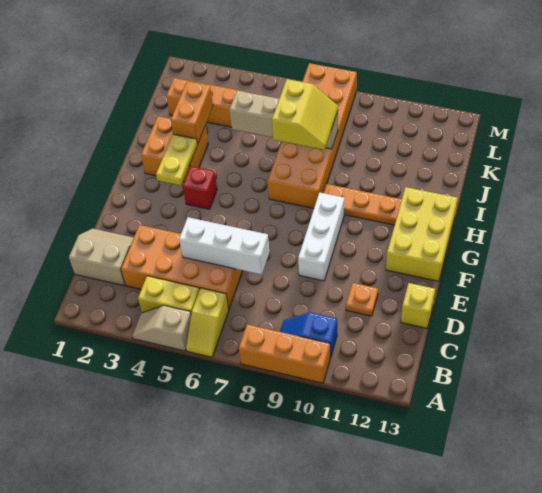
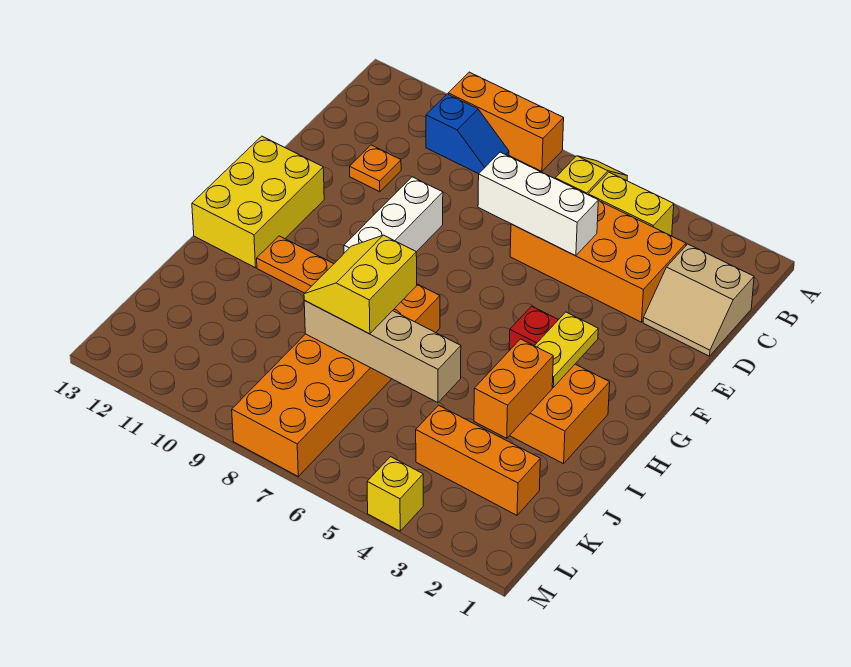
tan slope A4:A5 level 1 top 5 -> none
yellow brick D13 level 1 -> yellow brick M4 level 1

